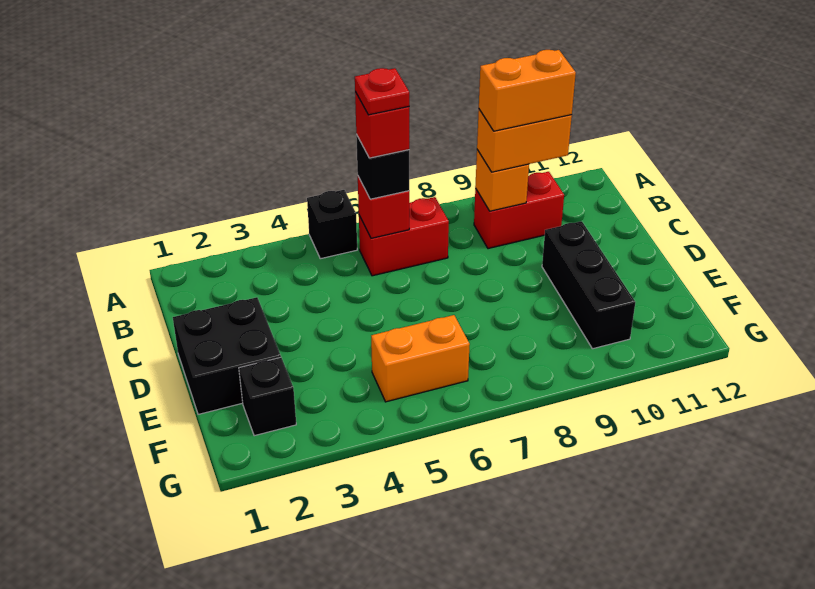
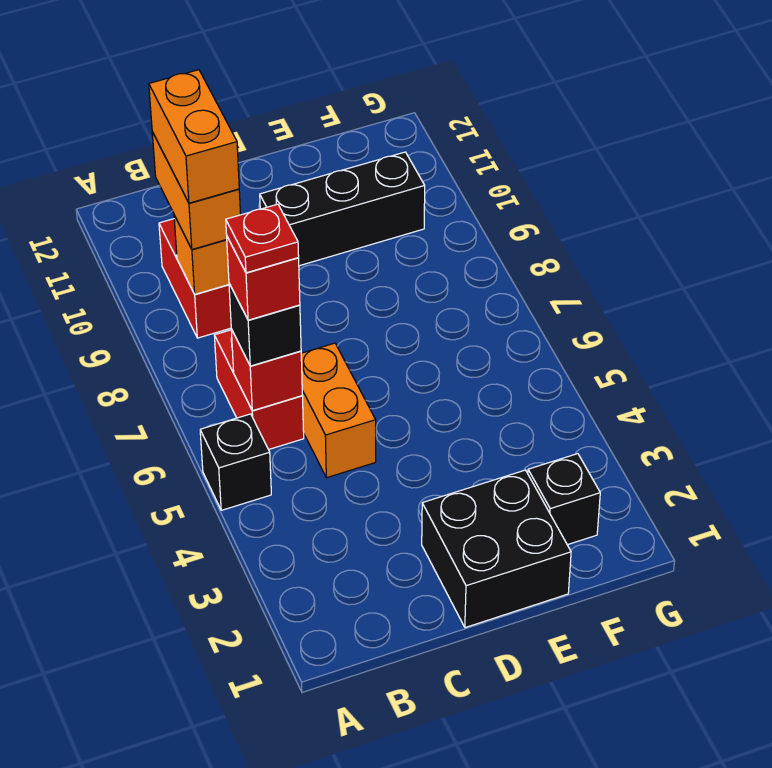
orange brick F5:F6 level 1 -> orange brick C5:C6 level 1

